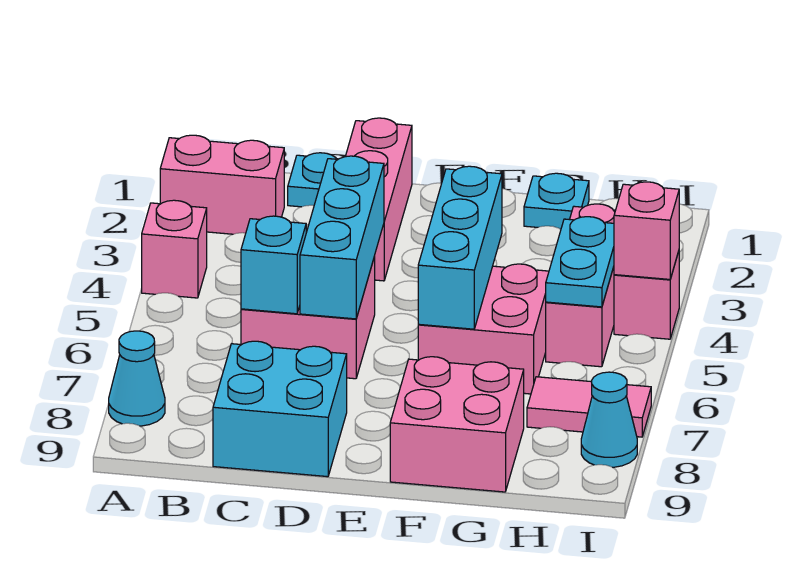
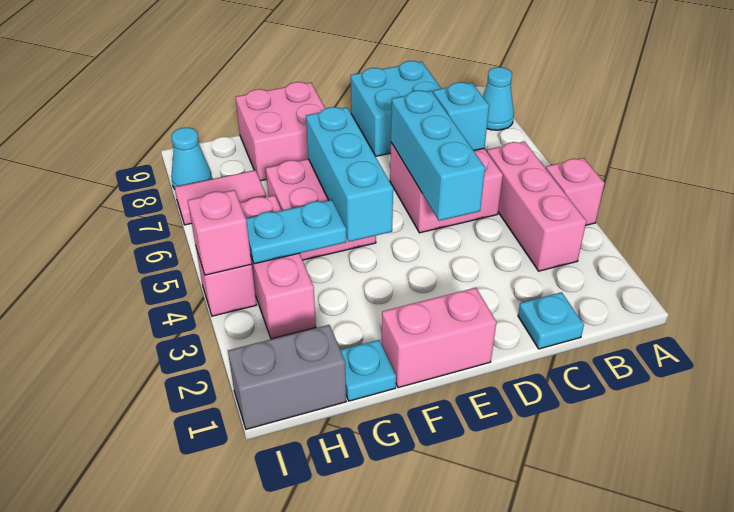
pink brick A2:B2 level 1 -> pink brick E1:F1 level 1
pink brick D1:D3 level 1 -> pink brick B3:B5 level 1
none -> grey brick H1:I1 level 1
cyan plate H4:H5 level 2 -> cyan plate G4:H4 level 2

